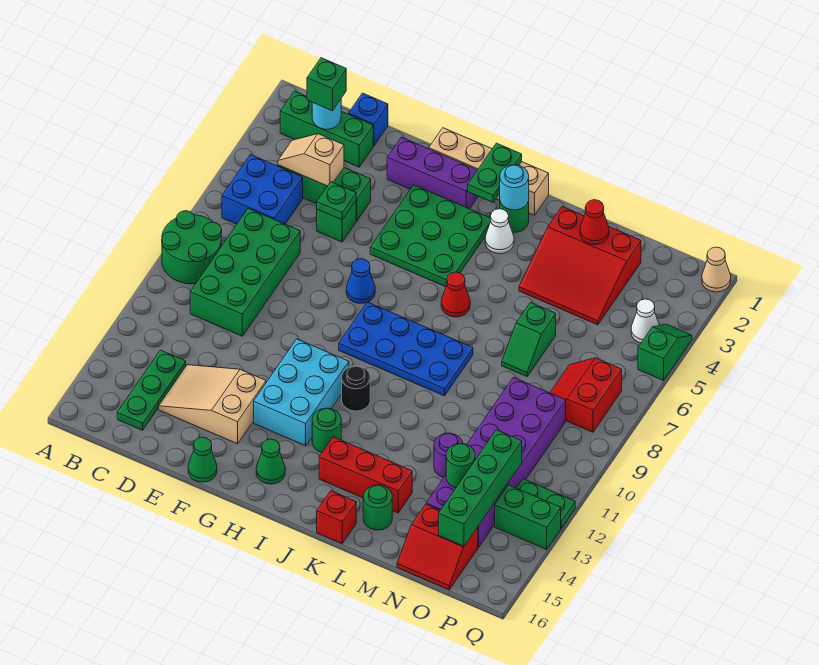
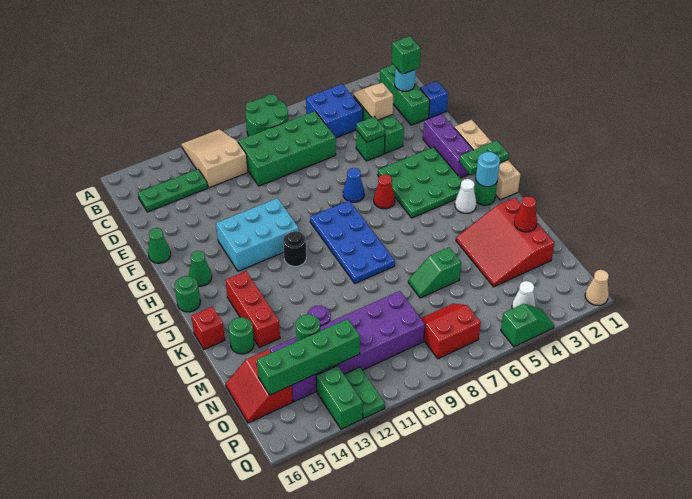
tan slope D13:F14 level 1 top F -> tan slope A11:C12 level 1 top C
green round brick I13 level 1 -> green round brick I16 level 1
red cone J6 level 1 -> red cone H6 level 1

